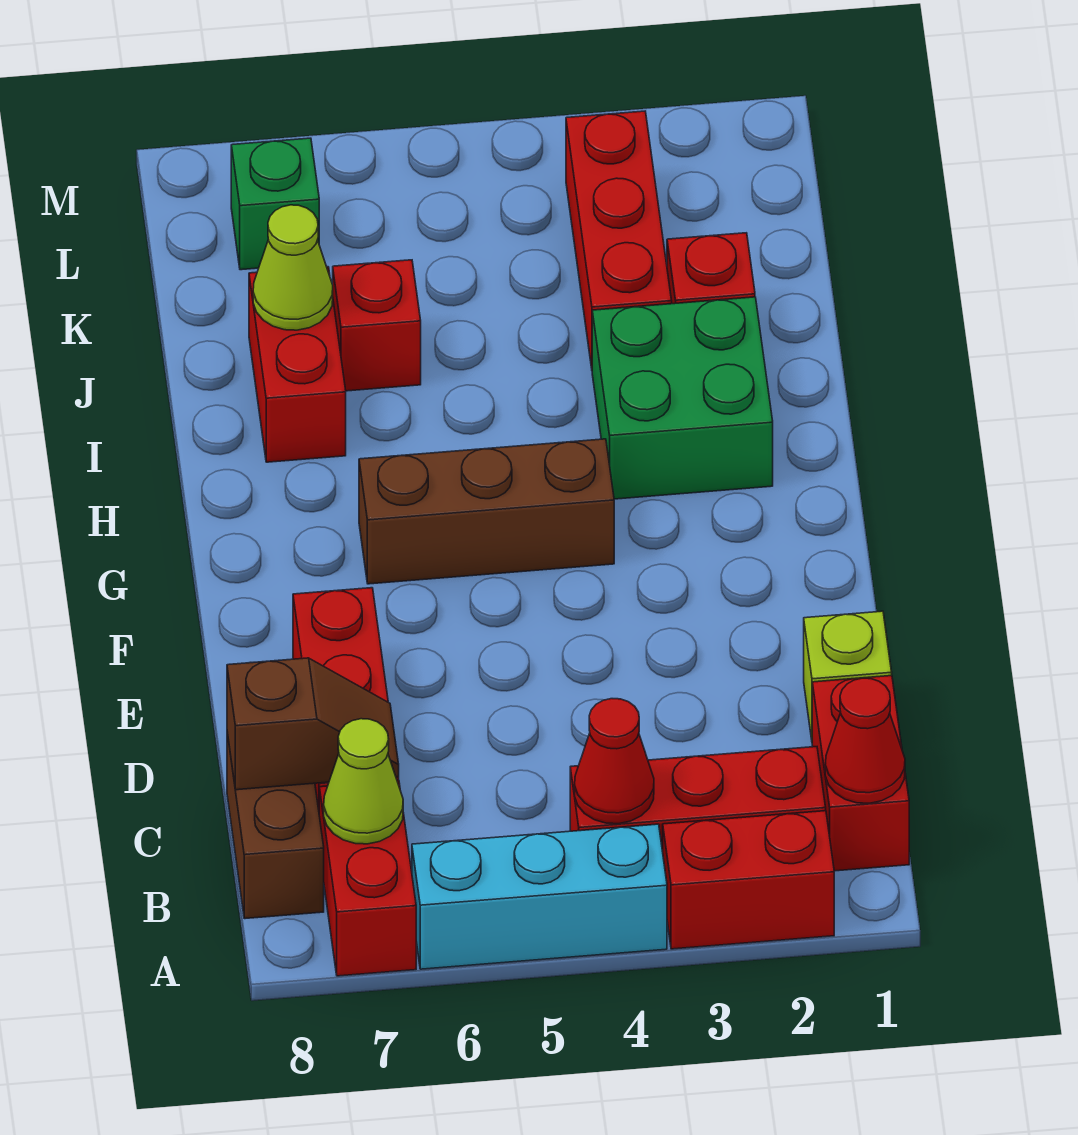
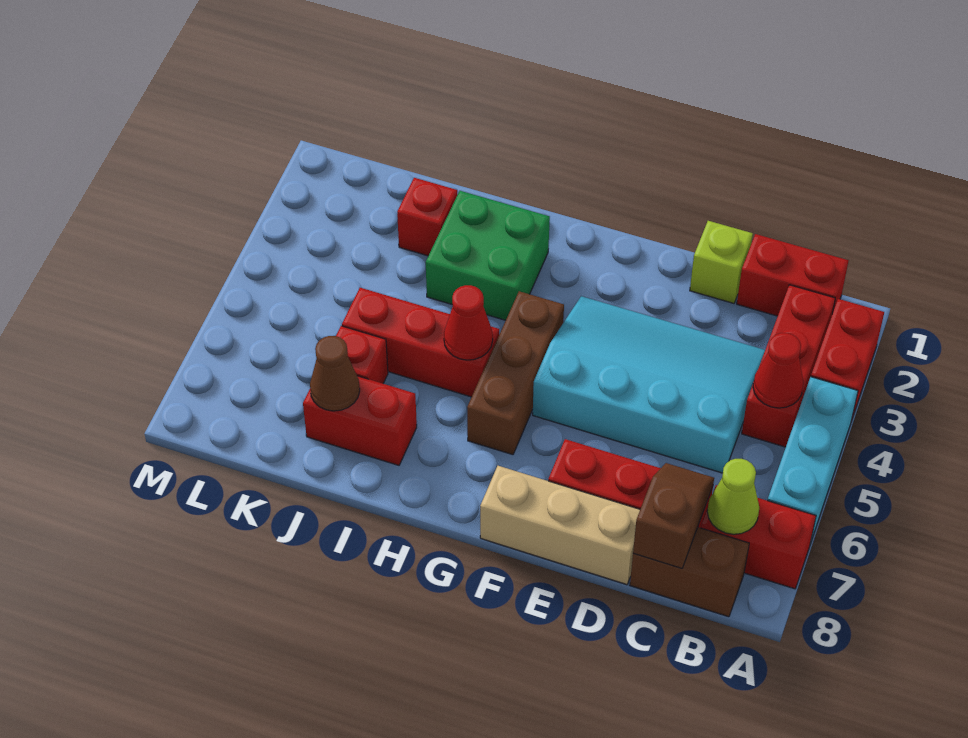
red cone B1 level 2 -> red cone H5 level 2
none -> cyan slope C3:F5 level 1 top 5
none -> tan brick D8:F8 level 1
red brick J3:L3 level 1 -> red brick H5:J5 level 1
lime cone J7 level 2 -> brown cone J7 level 2
green brick L7 level 1 -> none

